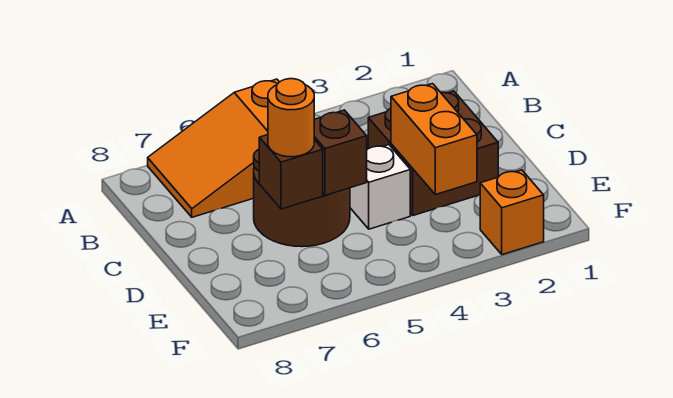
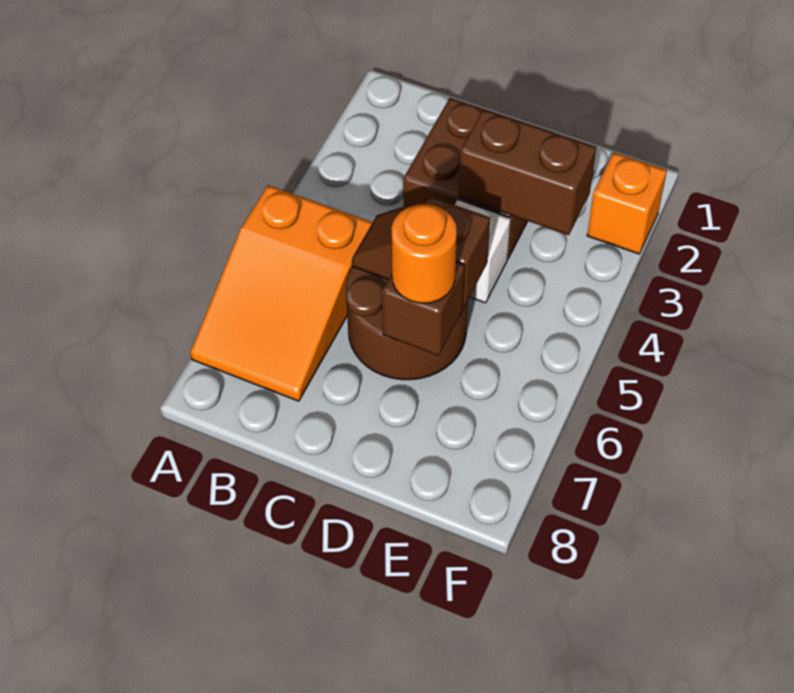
orange brick D3:E3 level 2 -> brown brick D3:E3 level 2

